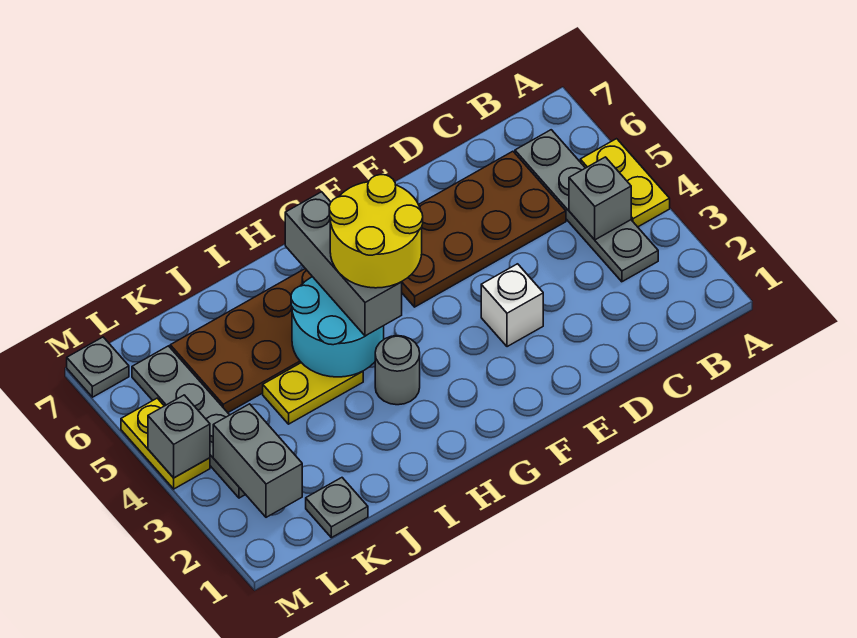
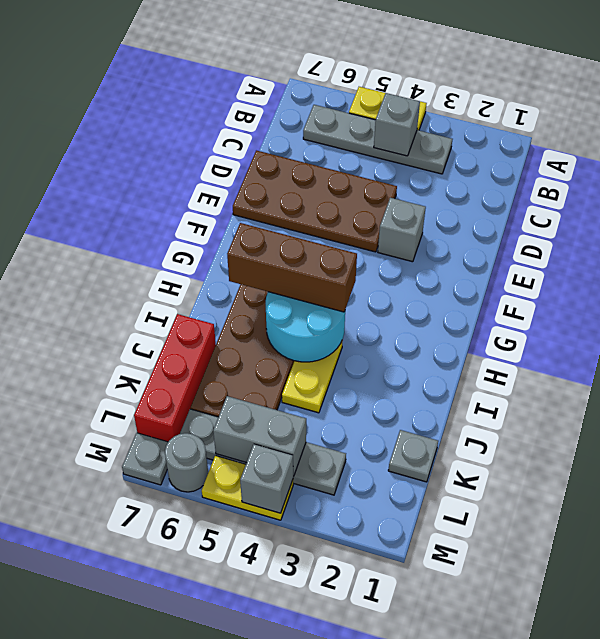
brown plate C5:F6 level 1 -> brown plate D4:E7 level 1
white brick E3 level 1 -> grey brick E3 level 1
yellow round brick G4:H5 level 4 -> none
grey round brick H3 level 1 -> grey round brick M6 level 1
grey brick H4:H6 level 3 -> brown brick H4:H6 level 3
none -> red brick J7:L7 level 1
grey brick L2:L3 level 2 -> grey brick L4:L5 level 2

